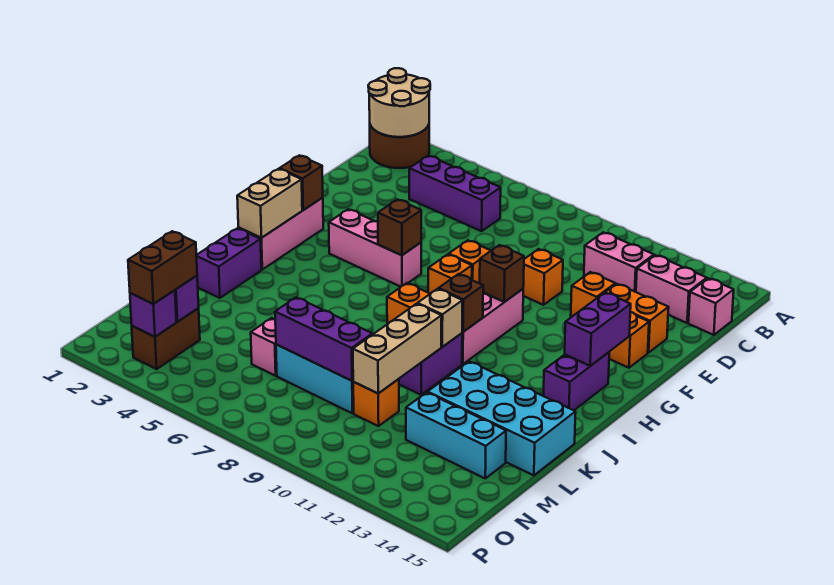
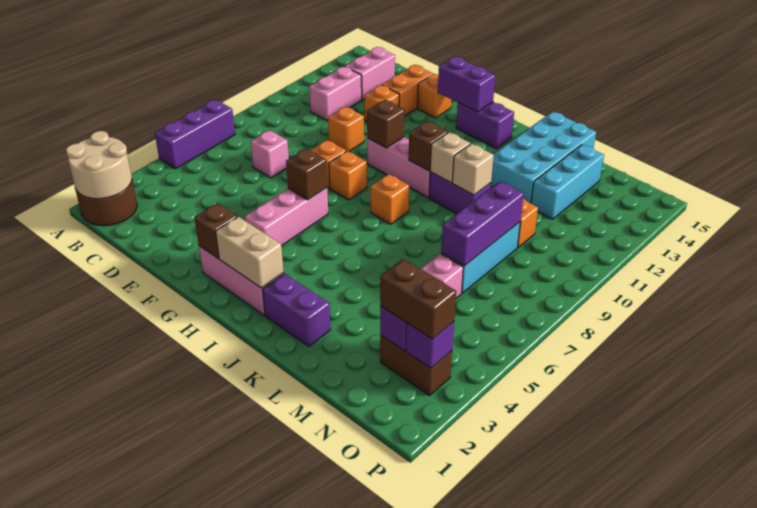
purple brick C4:C6 level 1 -> purple brick A5:A7 level 1
pink brick C15 level 1 -> pink brick D7 level 1
tan brick K10:M10 level 2 -> tan brick K10 level 2

